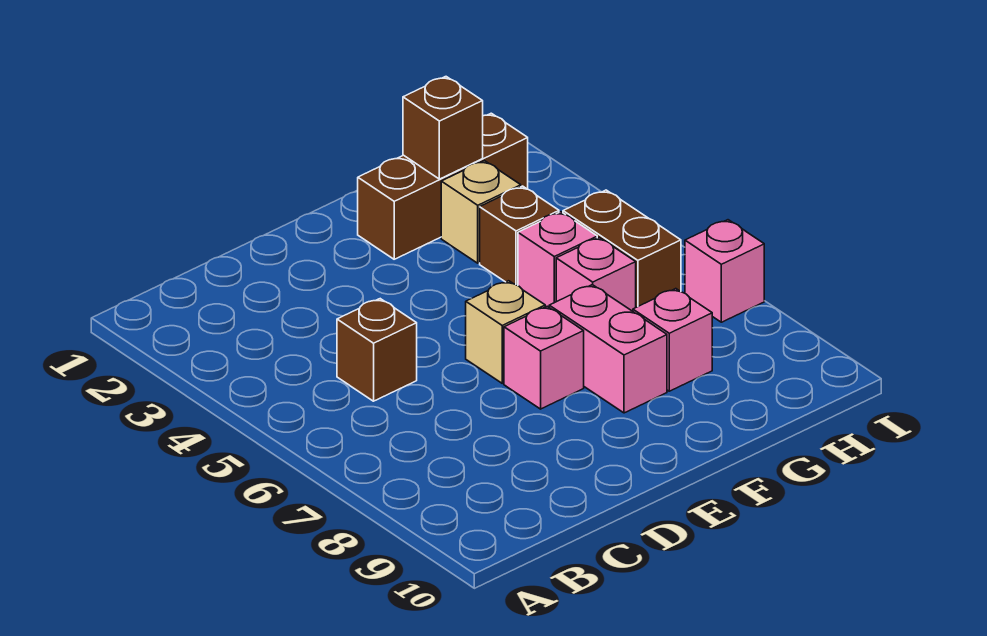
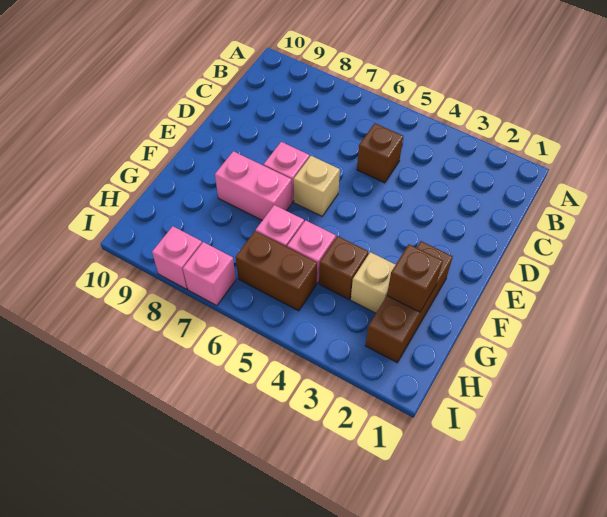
pink brick G8 level 1 -> pink brick I8 level 1

